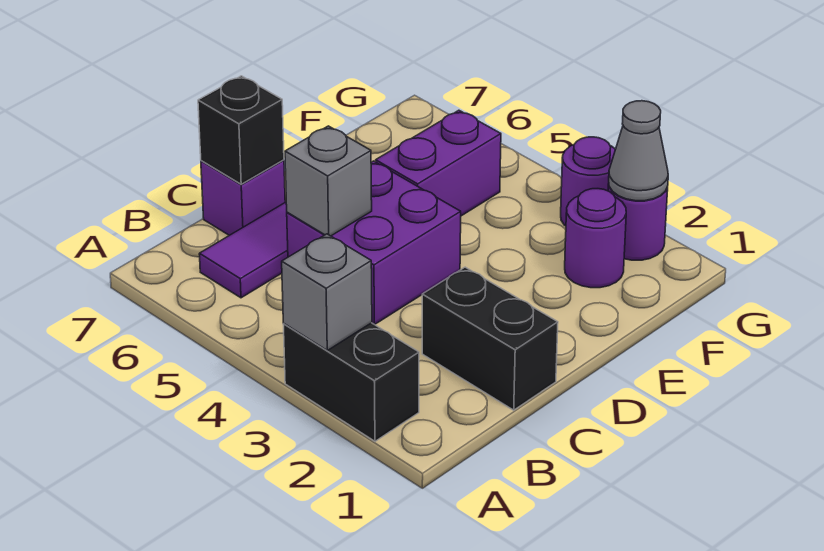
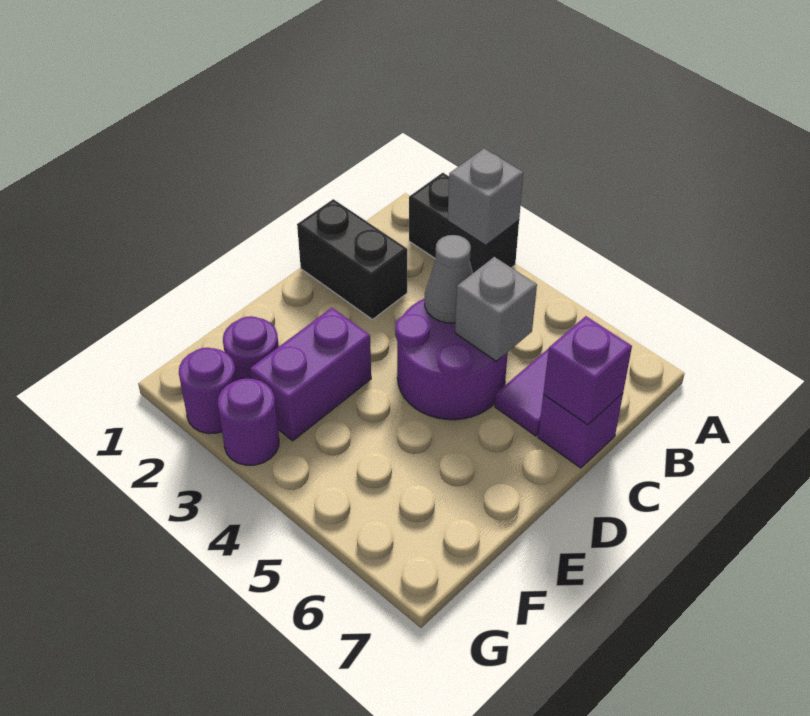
purple brick C4:D5 level 1 -> purple round brick C4:D5 level 1
black brick C7 level 2 -> purple brick C7 level 2
purple brick E5:F5 level 1 -> purple brick E3:F3 level 1
grey cone G2 level 2 -> grey cone C4 level 2

